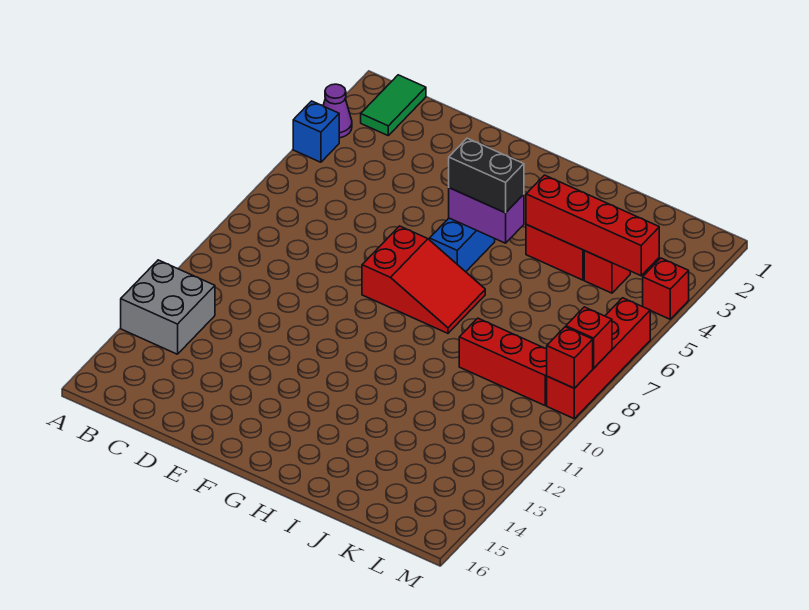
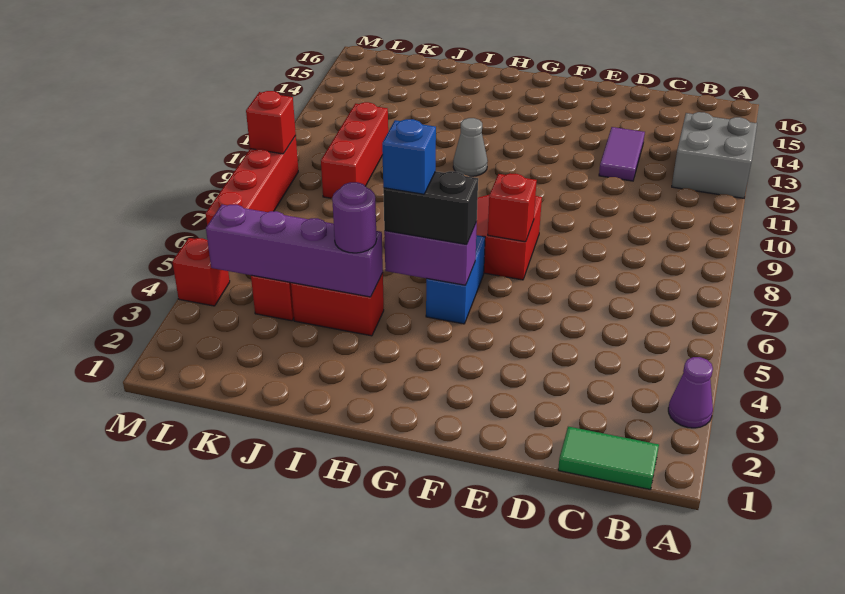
blue brick A4 level 1 -> blue brick H5 level 4
green tile B1:B2 level 1 -> green tile B1:C1 level 1
none -> purple tile D12:D13 level 1
none -> grey cone H11 level 1
red brick I4:L4 level 2 -> purple brick I4:L4 level 2
none -> purple round brick I4 level 3
red brick J9:L9 level 1 -> red brick K9:K11 level 1
red brick M8 level 2 -> red brick F7 level 2

